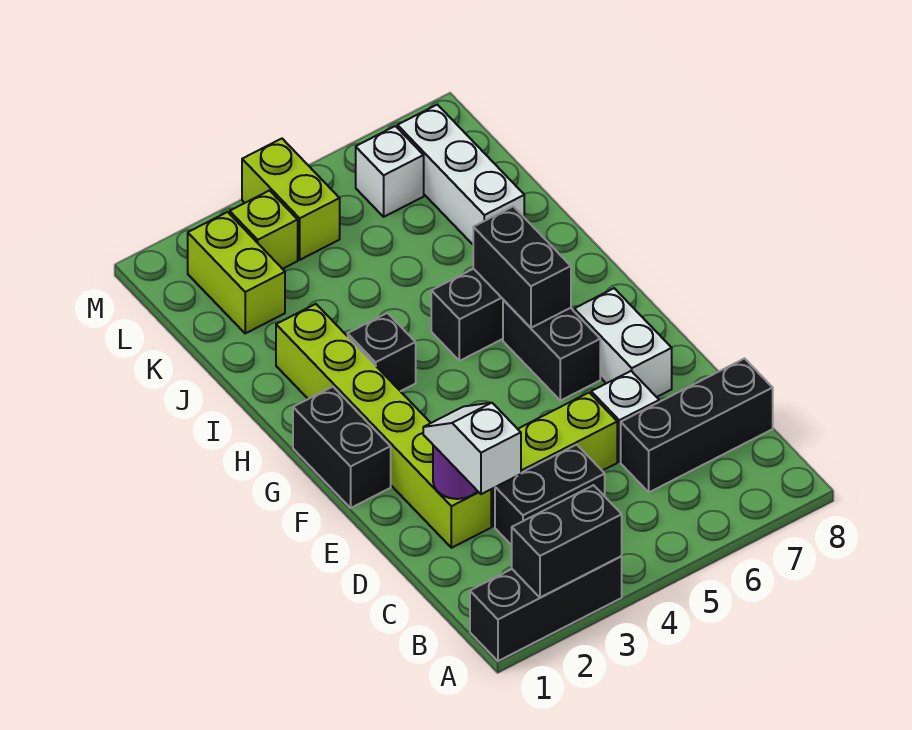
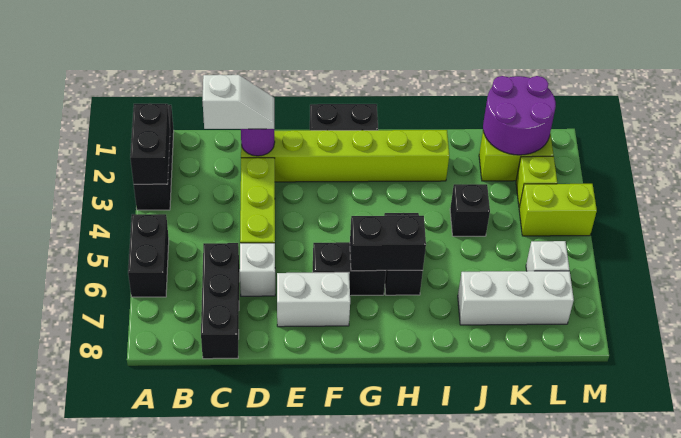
black brick C3:C4 level 1 -> black brick A5:A6 level 1
black brick H3 level 1 -> black brick J4 level 1
none -> purple round brick K1:L2 level 2

